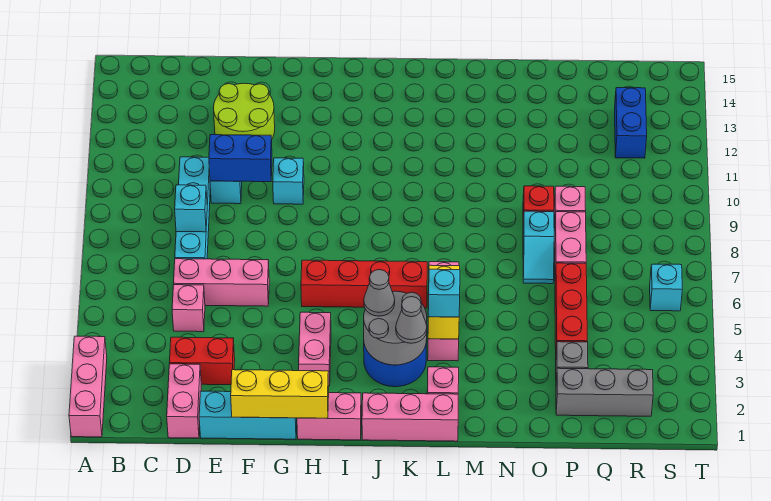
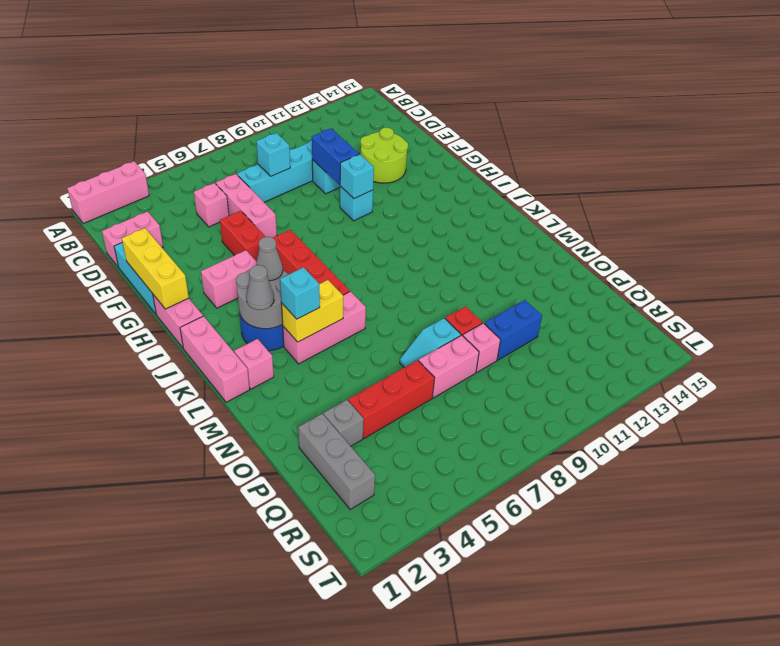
red brick D3:E3 level 1 -> red brick F5:G5 level 1
blue brick R12:R13 level 1 -> blue brick P10:P11 level 1
cyan brick S6 level 1 -> cyan brick G10 level 2

